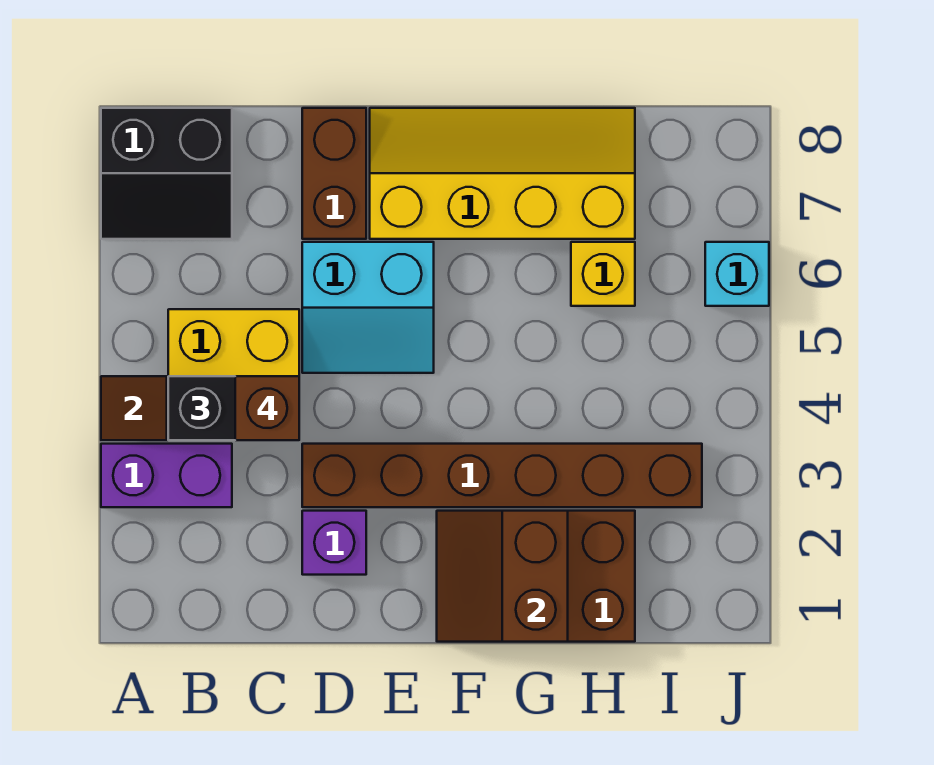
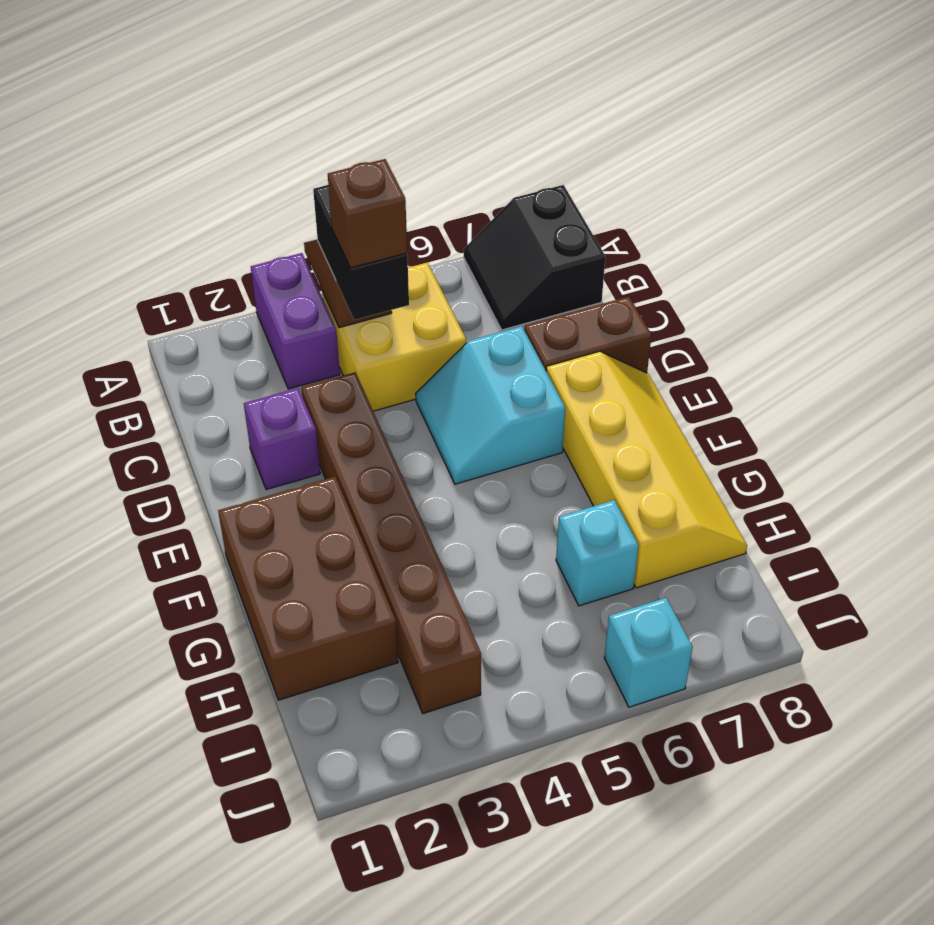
brown slope F1:G2 level 2 top G -> none
yellow brick H6 level 1 -> cyan brick H6 level 1

